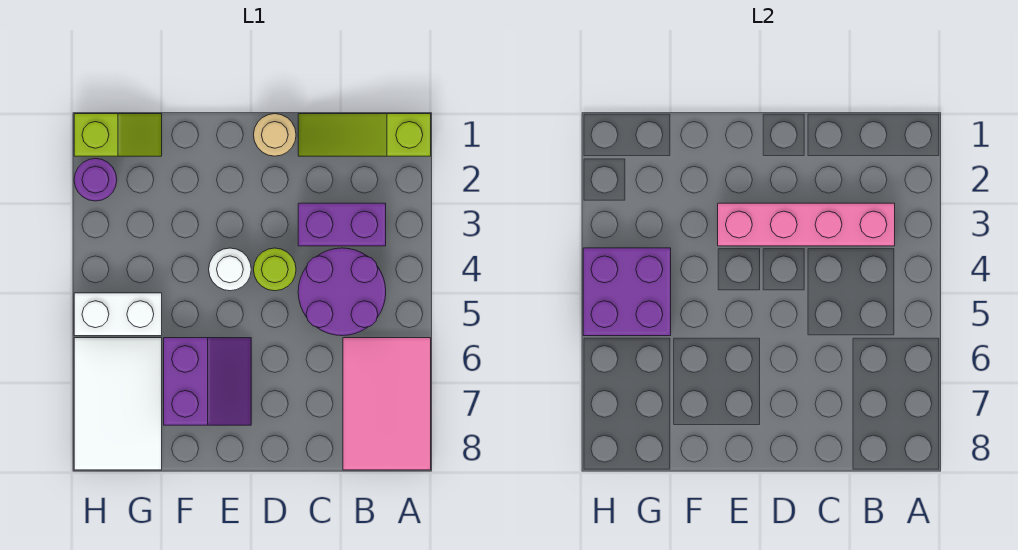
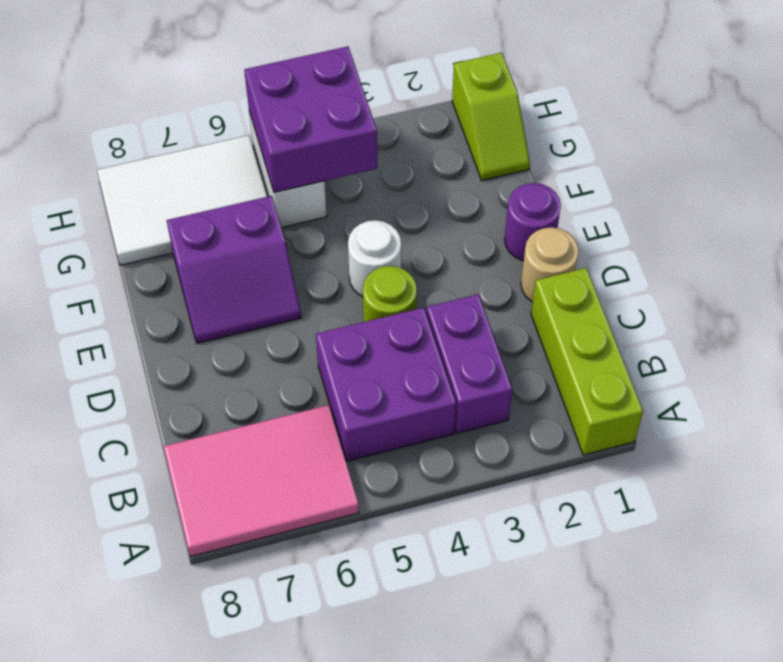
lime slope A1:C1 level 1 top A -> lime brick A1:C1 level 1
pink brick B3:E3 level 2 -> none
purple round brick B4:C5 level 1 -> purple brick B4:C5 level 1
purple round brick H2 level 1 -> purple round brick E1 level 1

